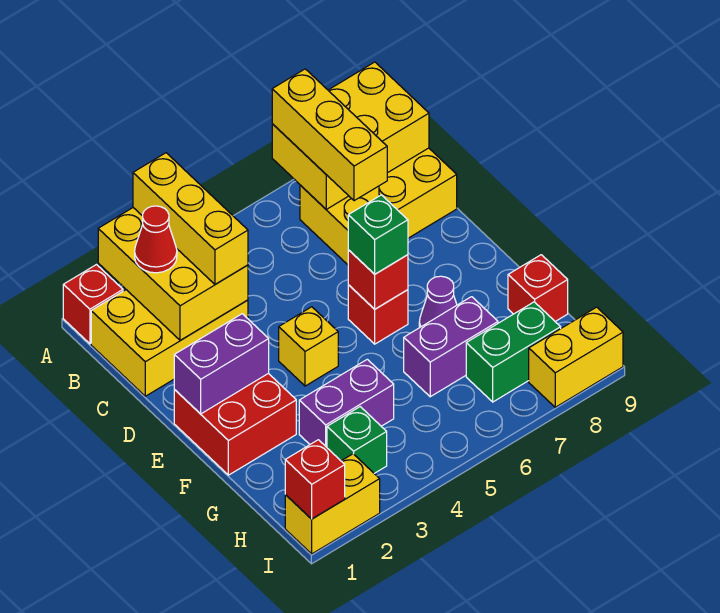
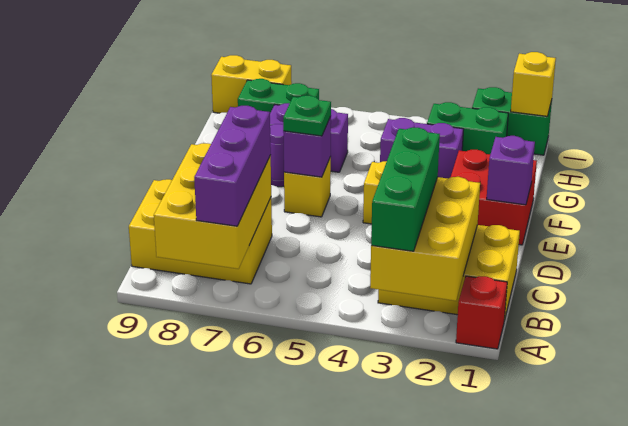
yellow brick A3:C3 level 3 -> green brick A3:C3 level 3
yellow brick A7:B9 level 2 -> yellow brick A7:C8 level 2
yellow brick A7:C7 level 3 -> purple brick A7:C7 level 3
red cone B2 level 3 -> none
purple brick E1:E2 level 2 -> purple brick E1 level 2
red brick E6 level 1 -> yellow brick E6 level 1
red brick E6 level 2 -> purple brick E6 level 2
green brick E6 level 3 -> green plate E6 level 3
red brick G9 level 1 -> none
green brick H3 level 1 -> green brick H2:H3 level 1
yellow brick I1:I2 level 1 -> green brick I1:I2 level 1
red brick I1 level 2 -> yellow brick I1 level 2

